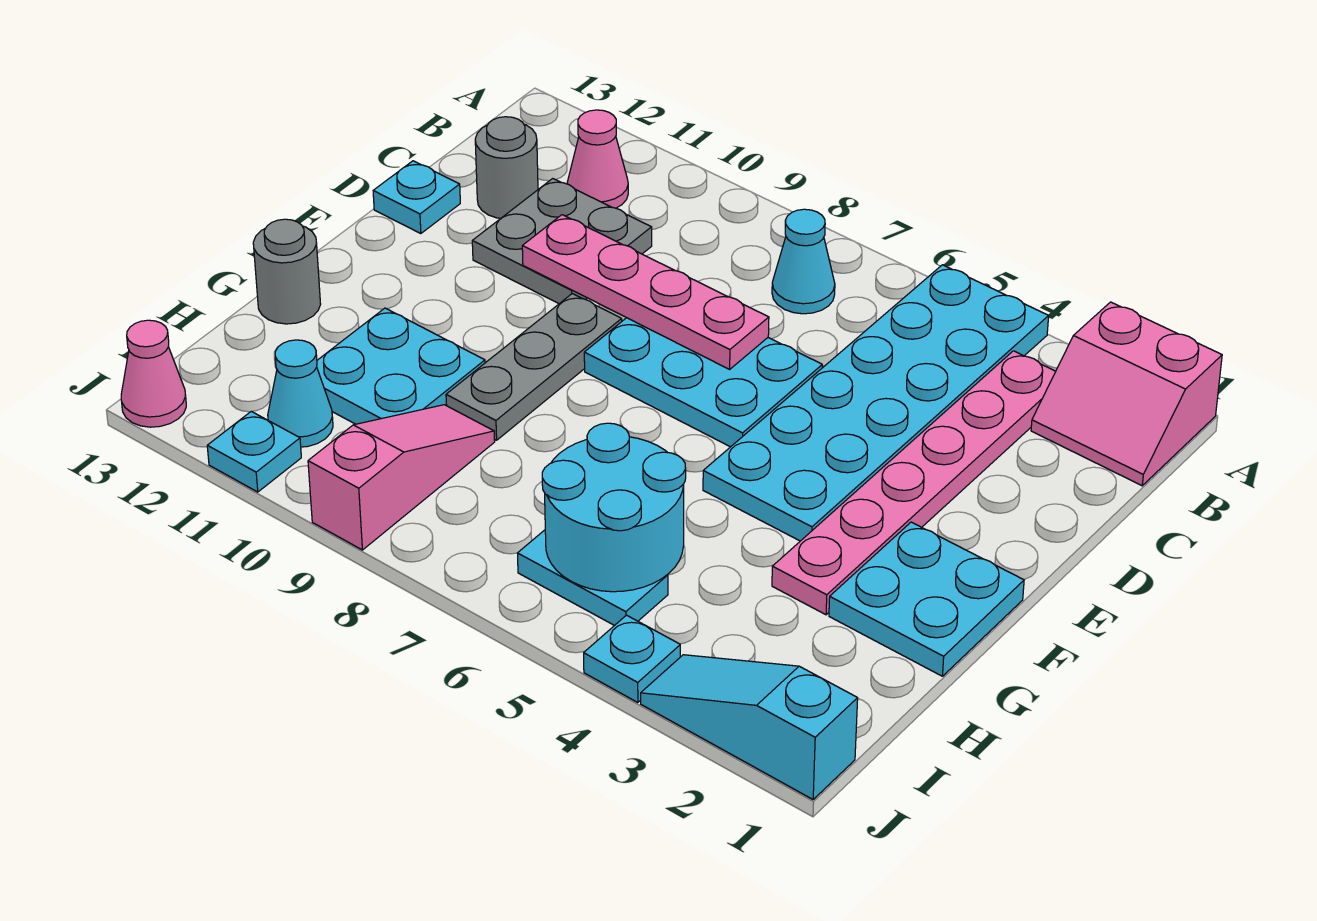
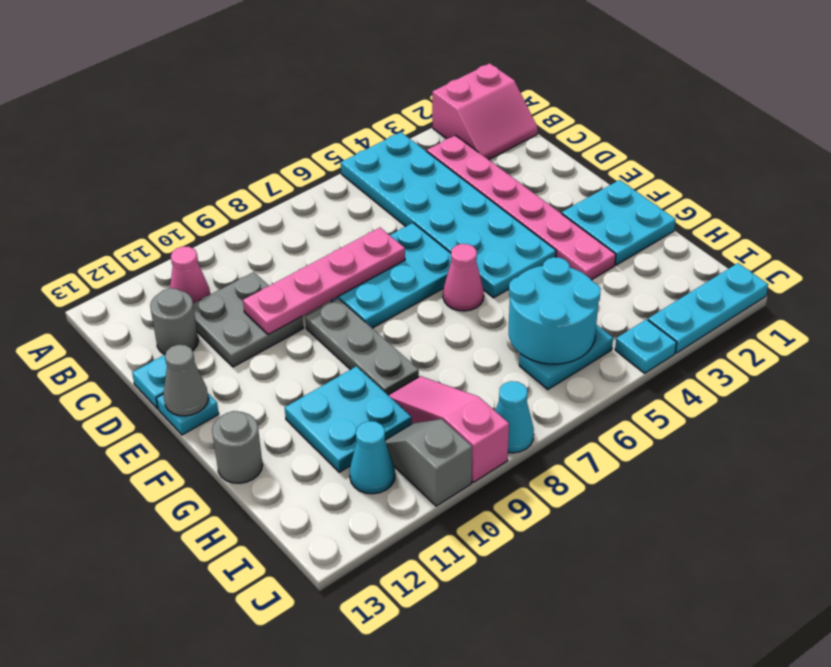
cyan cone B7 level 1 -> cyan cone J8 level 1
none -> grey cone E13 level 2
none -> grey slope I10:J10 level 1 top J
cyan slope J1:J3 level 1 top 1 -> cyan plate J1:J3 level 1
cyan plate J11 level 1 -> cyan plate E13 level 1
pink cone J13 level 1 -> pink cone F6 level 1

